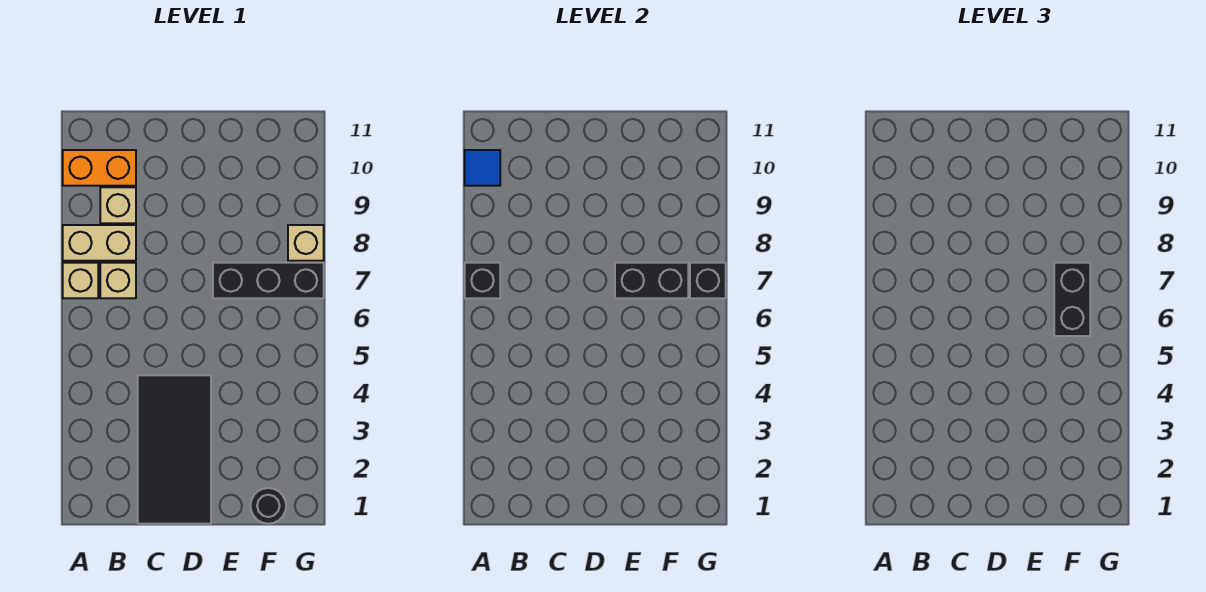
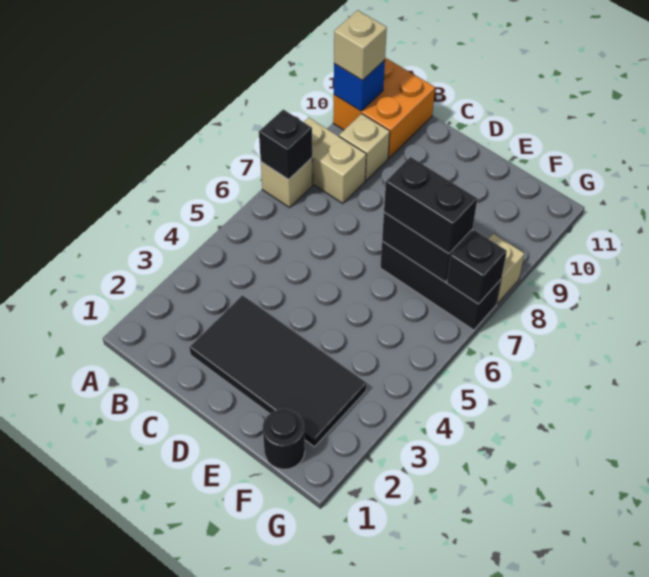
orange brick A10:B10 level 1 -> orange brick A10:B11 level 1
blue tile A10 level 2 -> blue brick A10 level 2
tan brick B7 level 1 -> tan brick A10 level 3
black tile C1:D4 level 1 -> black tile C2:F3 level 1
black brick F6:F7 level 3 -> black brick E7:F7 level 3

